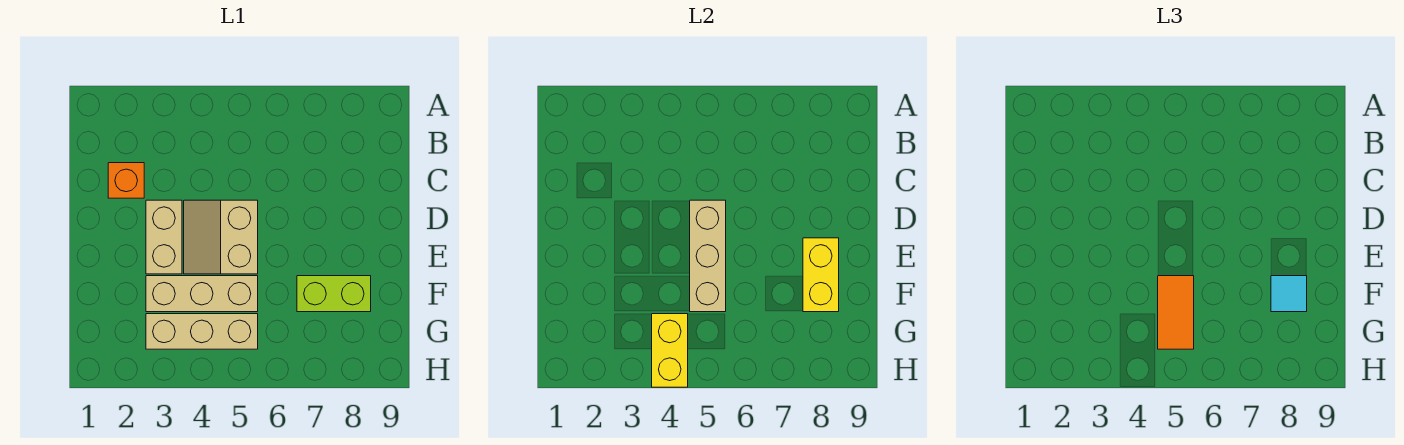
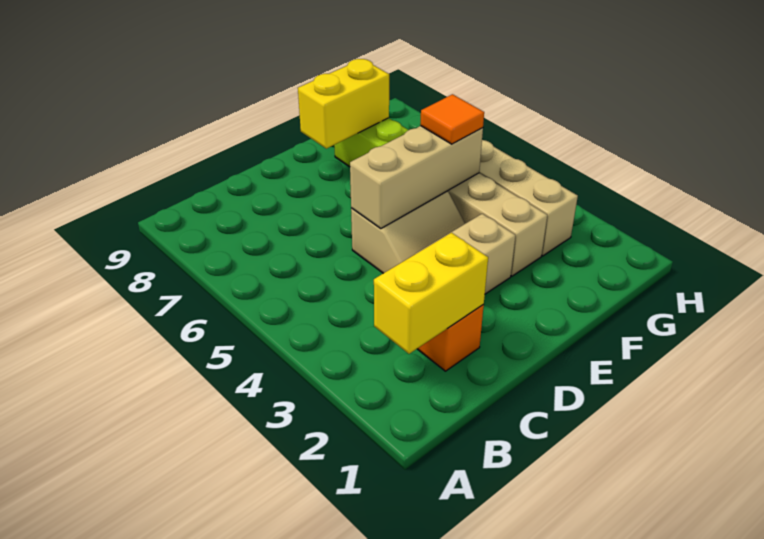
orange tile F5:G5 level 3 -> orange tile F5 level 3
cyan tile F8 level 3 -> none
yellow brick G4:H4 level 2 -> yellow brick B2:C2 level 2

